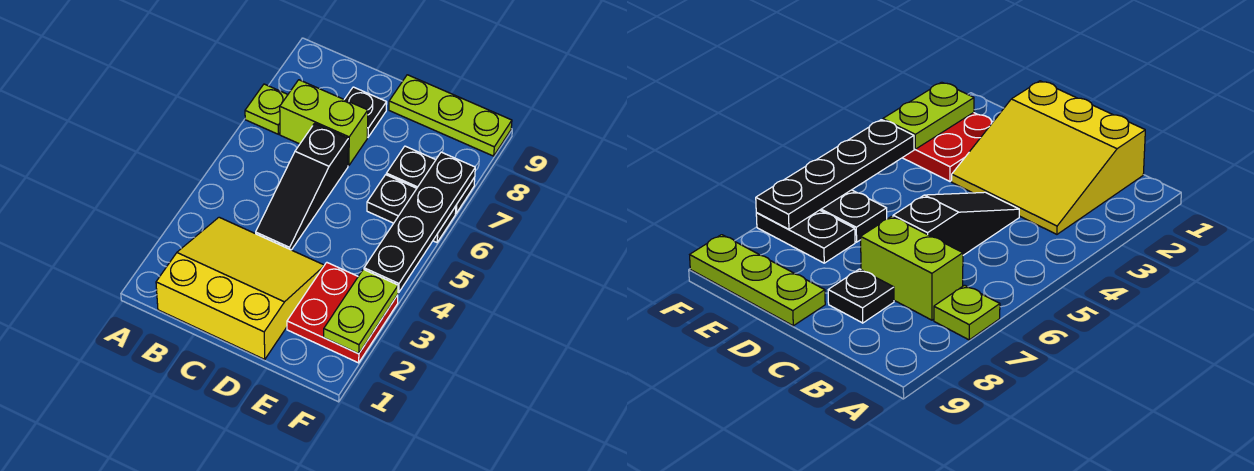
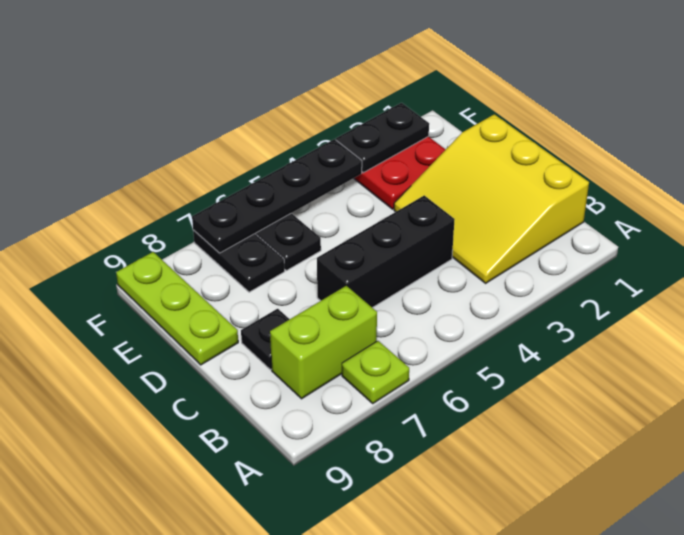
lime brick B7:C7 level 1 -> lime brick B7:B8 level 1
black slope C4:C6 level 1 top 6 -> black brick C4:C6 level 1
lime plate F2:F3 level 2 -> black plate F2:F3 level 2

